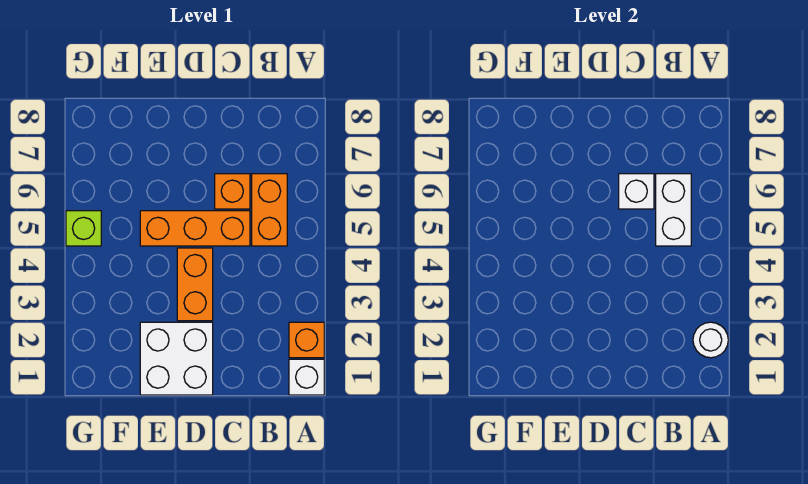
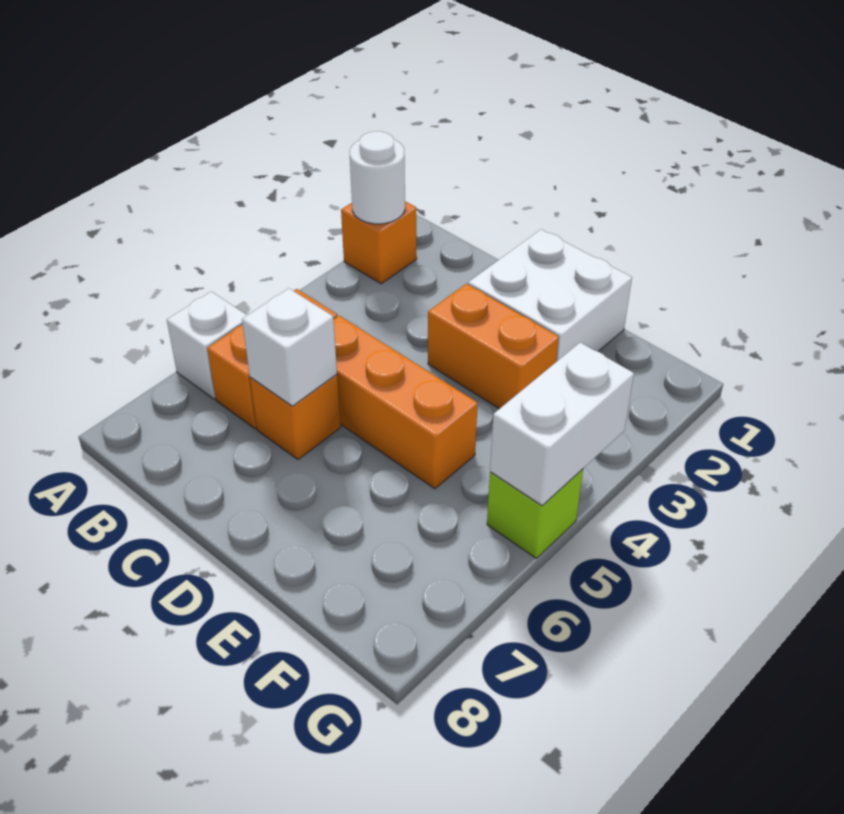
white brick A1 level 1 -> white brick A6 level 1
white brick B5:B6 level 2 -> white brick G4:G5 level 2
orange brick D3:D4 level 1 -> orange brick D3:E3 level 1

